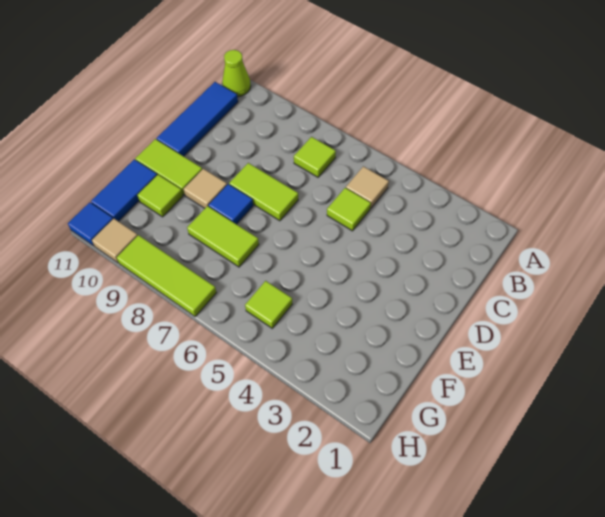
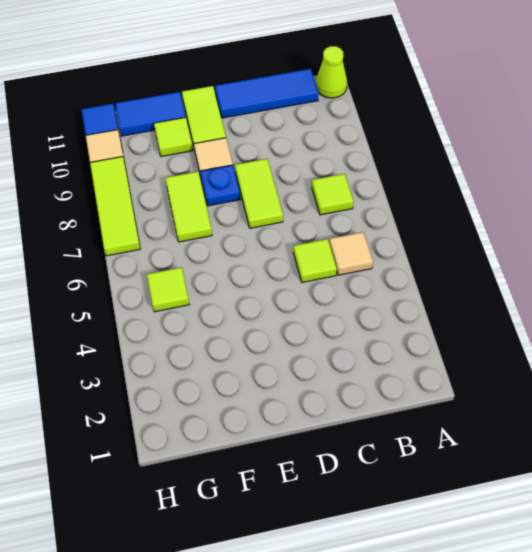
blue tile E8 level 1 -> blue plate E8 level 1

